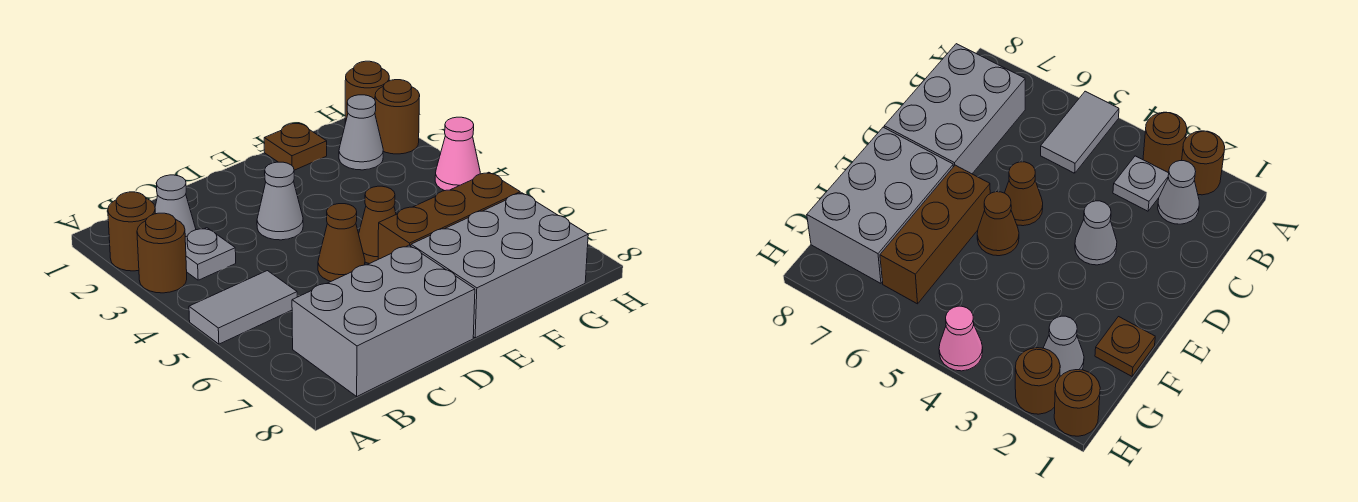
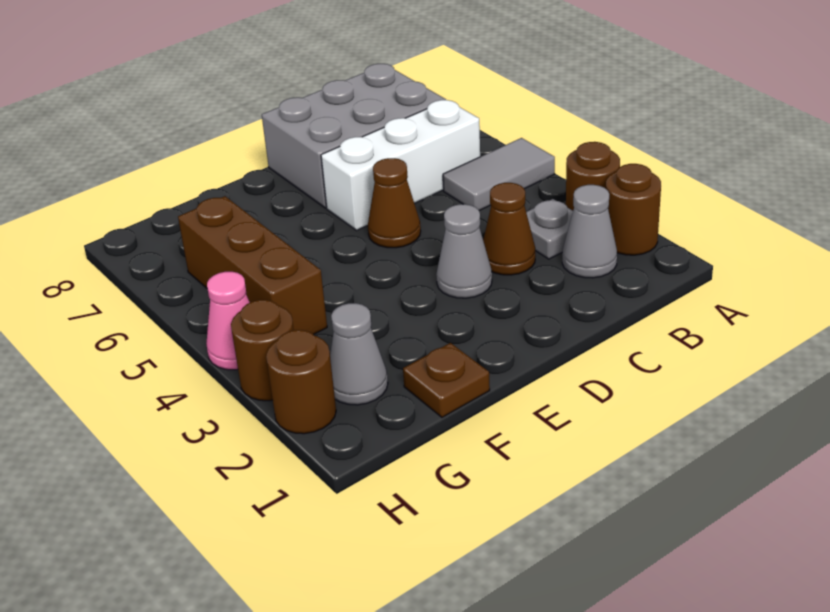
none -> white brick B6:D6 level 1
brown cone E5 level 1 -> brown cone C3 level 1
brown brick E6:G6 level 1 -> brown brick G4:G6 level 1
grey brick E7:G8 level 1 -> none
brown round brick H1 level 1 -> brown round brick H3 level 1

